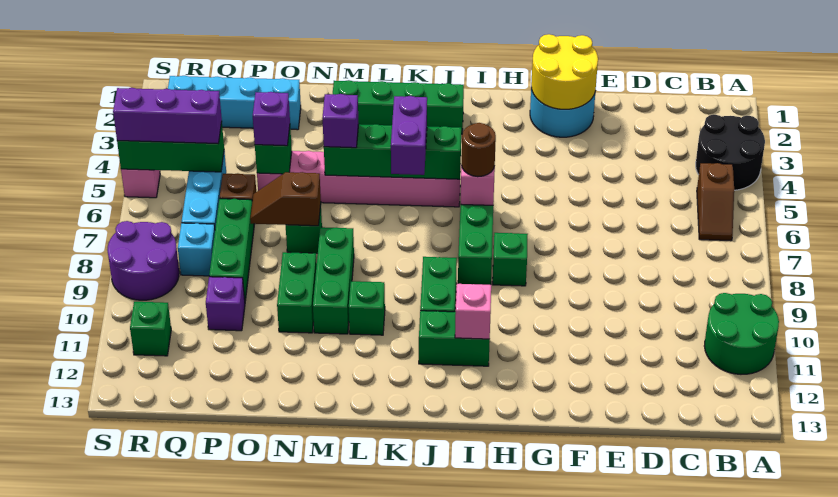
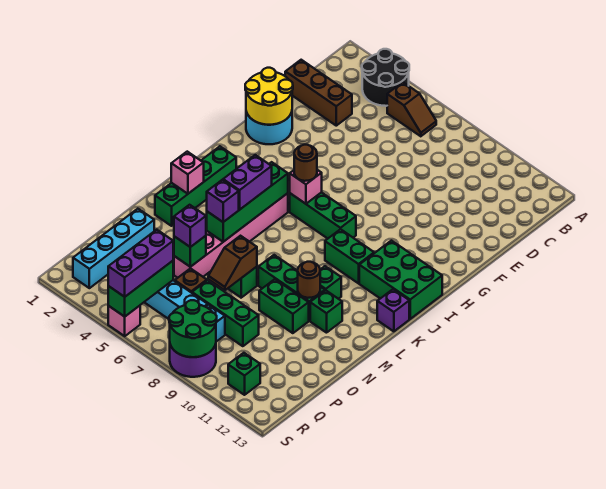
green round brick A10:B11 level 1 -> green round brick R8:S9 level 2
none -> brown brick D1:D3 level 1
green brick H8 level 1 -> green brick M11 level 1
green brick I11:J11 level 1 -> green brick I11:J13 level 1
pink brick I11 level 2 -> pink brick L2 level 2
purple brick K5:K6 level 3 -> purple brick K5:L5 level 3
none -> brown round brick M10 level 2
purple brick P10 level 1 -> purple brick K13 level 1

